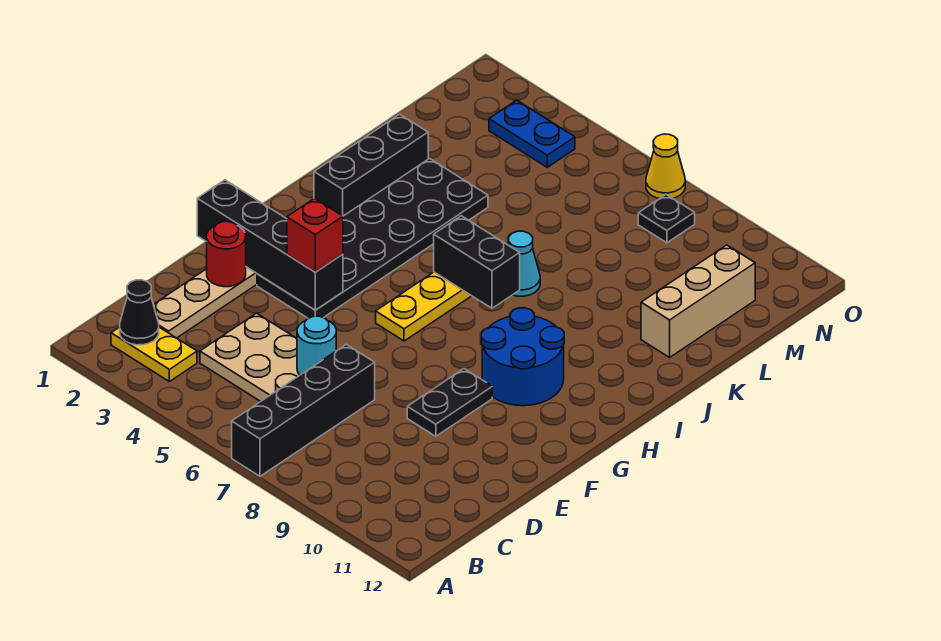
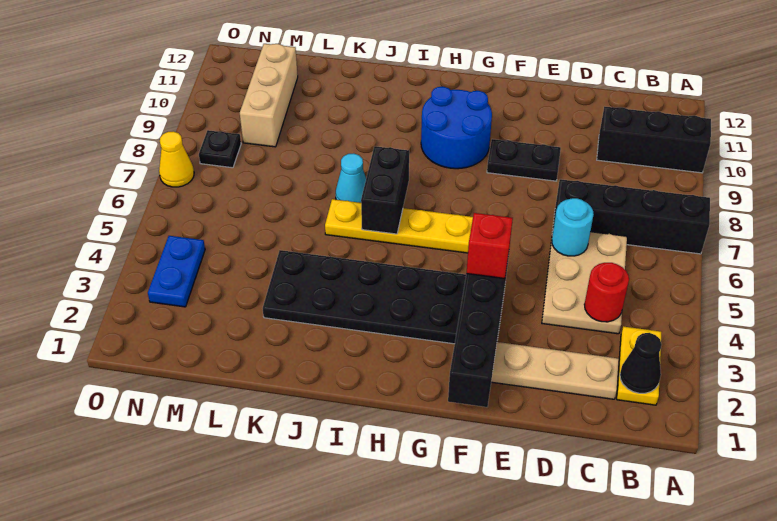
red round brick E2 level 2 -> red round brick C4 level 2
black brick I2:K2 level 1 -> black brick A10:C10 level 1
tan brick K11:M11 level 1 -> tan brick M9:M11 level 1

